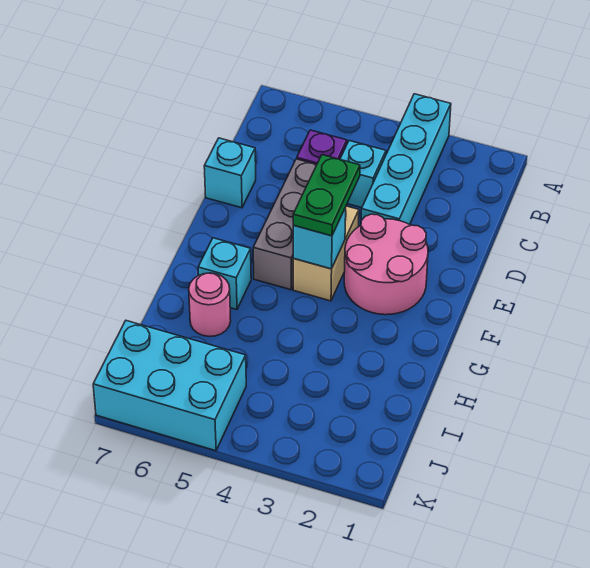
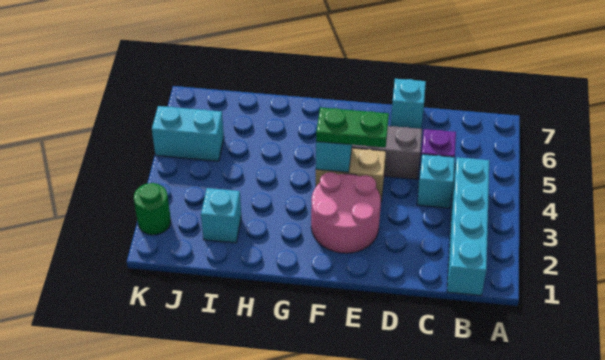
cyan brick A3:D3 level 1 -> cyan brick B1:B4 level 1
cyan brick G6 level 1 -> cyan brick I2 level 1
pink round brick H6 level 1 -> none
cyan brick J5:K7 level 1 -> cyan brick J5:K5 level 1
none -> green round brick K2 level 1

